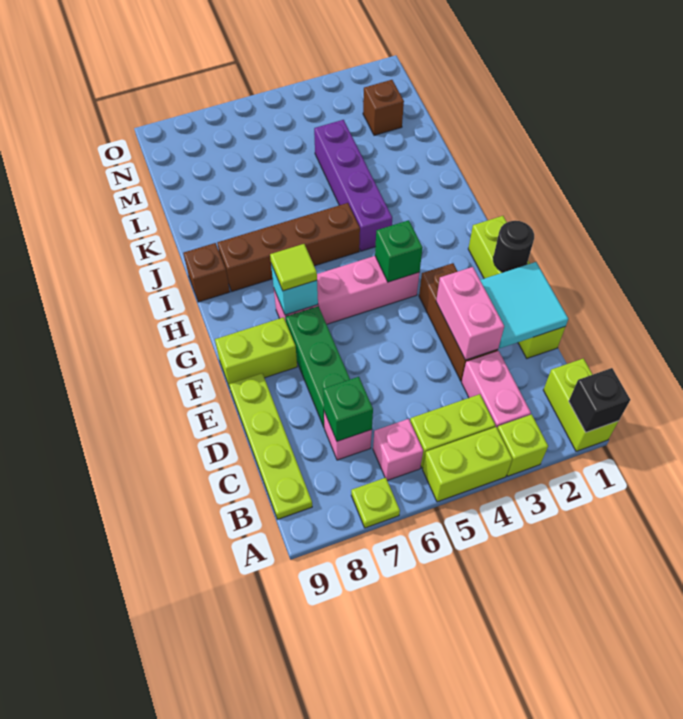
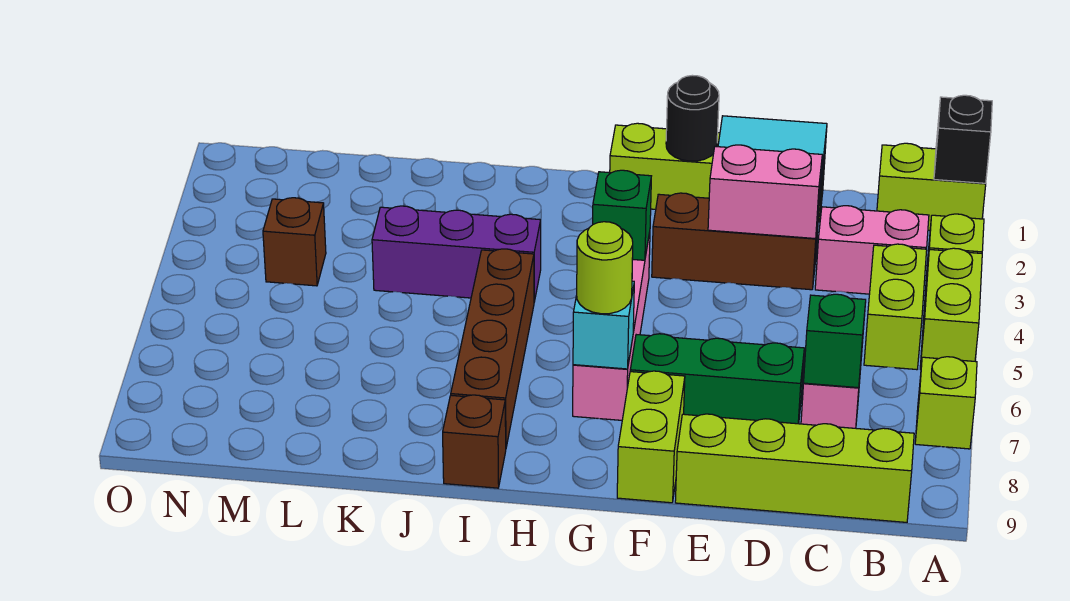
lime plate A7 level 1 -> lime brick A7 level 1
pink brick B6 level 1 -> none
lime plate B9:E9 level 1 -> lime brick B9:E9 level 1
lime tile G7 level 3 -> lime round brick G7 level 3
purple brick I4:L4 level 1 -> purple brick I4:K4 level 1
brown brick M2 level 1 -> brown brick M4 level 1

